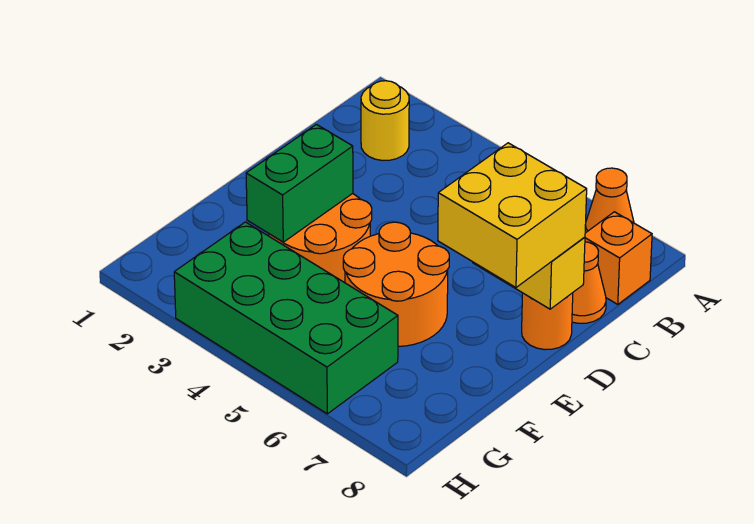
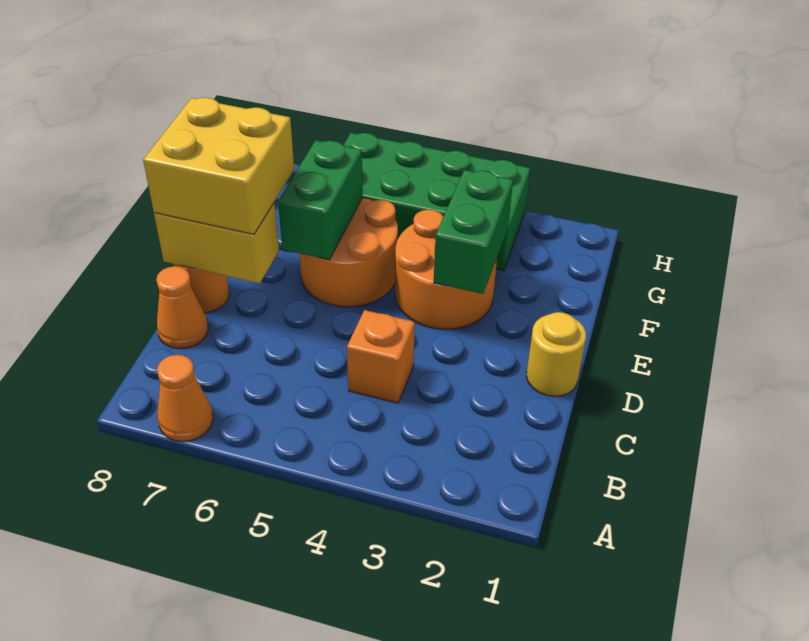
yellow round brick B2 level 1 -> yellow round brick D1 level 1
orange brick B8 level 1 -> orange brick C4 level 1
none -> green brick E6:F6 level 2

